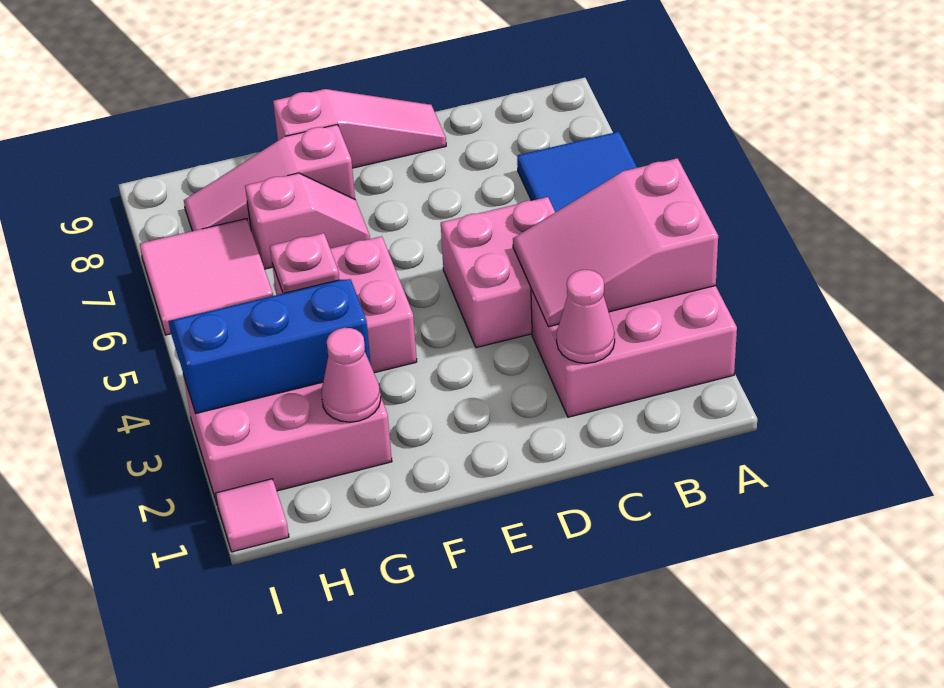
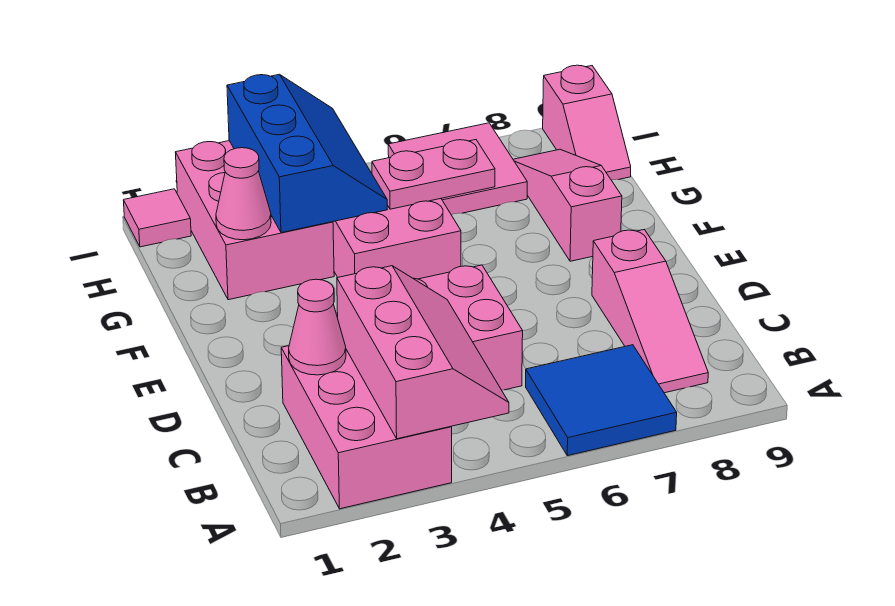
pink slope A3:C4 level 2 top A -> pink slope A3:C4 level 2 top 3
pink slope D9:F9 level 1 top F -> pink slope B8:D8 level 1 top D
pink slope F7:G7 level 1 top G -> pink slope H9:I9 level 1 top I
pink plate G5 level 2 -> pink plate G5:G6 level 2

